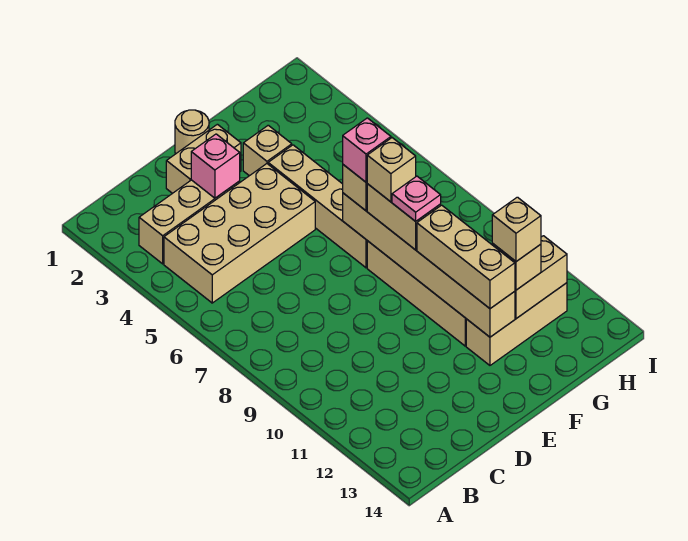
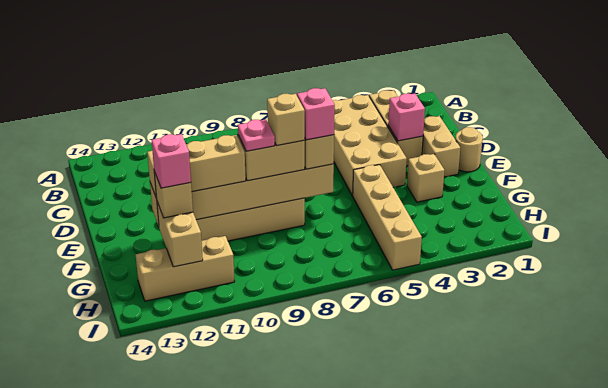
tan brick F4:F7 level 1 -> tan brick F5:I5 level 1
tan brick F12:H12 level 1 -> tan brick H11:H13 level 1
tan brick G12 level 4 -> pink brick G12 level 4

